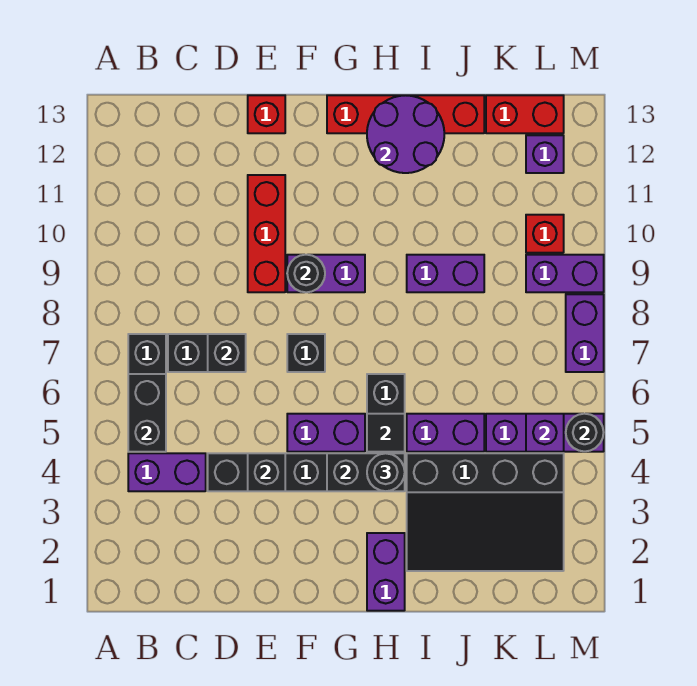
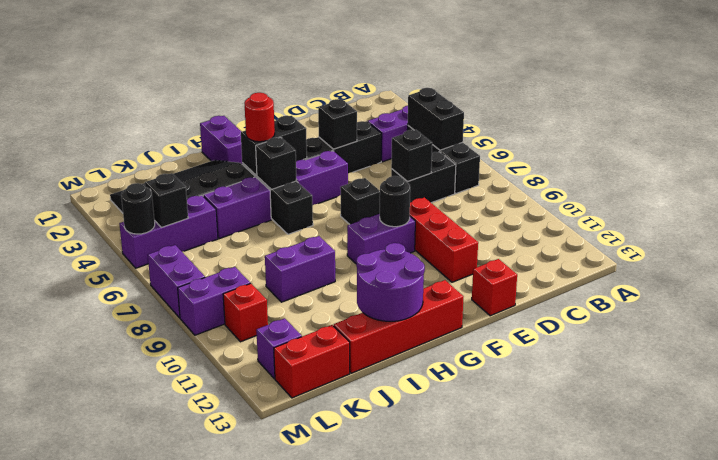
black round brick H4 level 3 -> red round brick H4 level 3
black tile H5 level 2 -> black brick H5 level 2
purple brick L5 level 2 -> black brick L5 level 2

